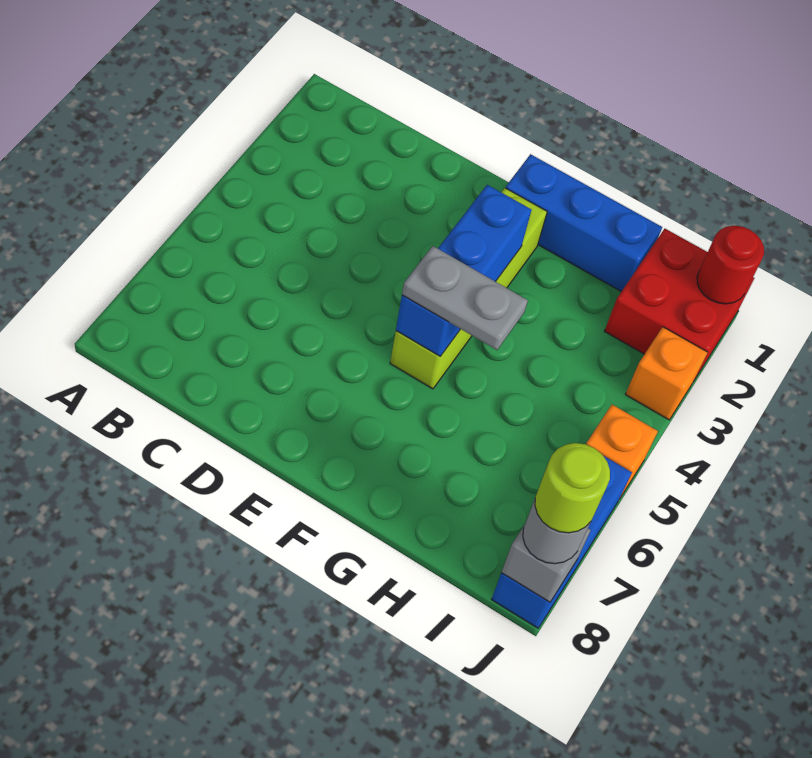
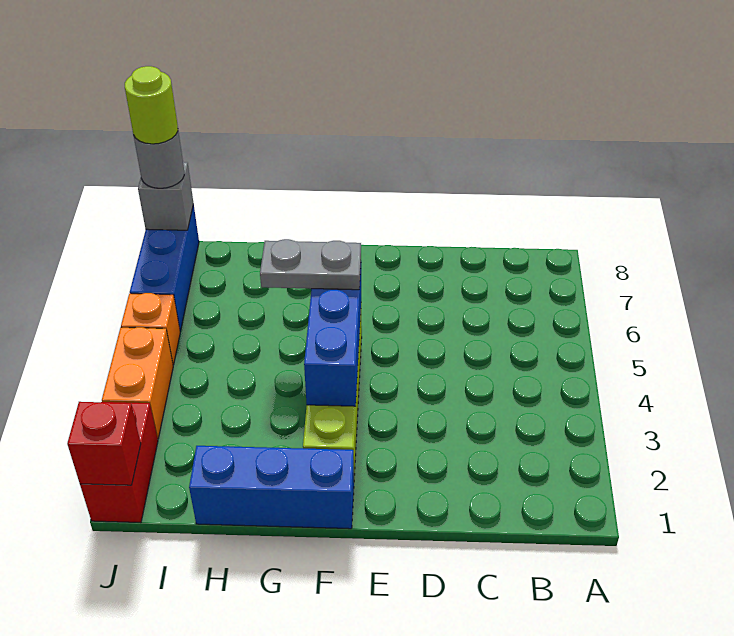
red brick I1:J2 level 1 -> red brick J1:J2 level 1
red round brick J1 level 2 -> red brick J1 level 2
orange brick J3 level 1 -> orange brick J3:J4 level 1

